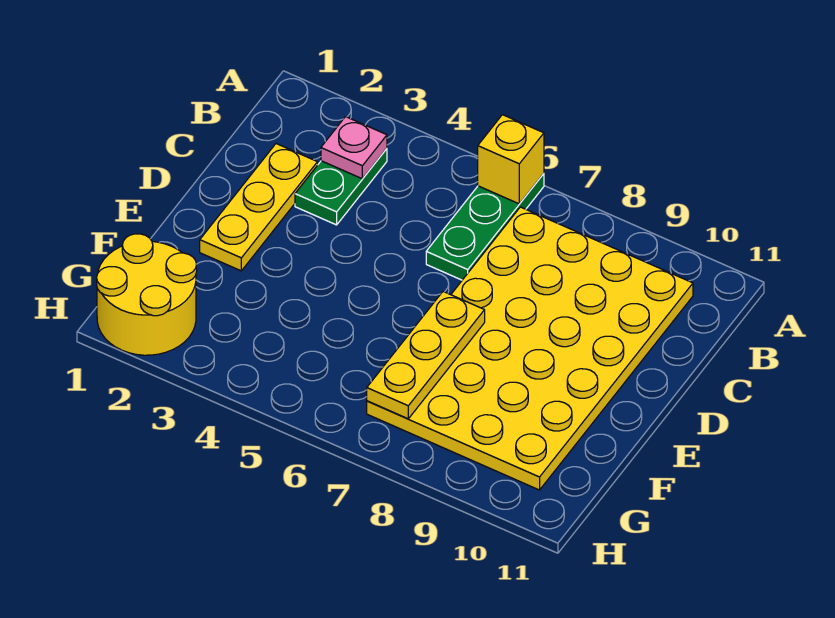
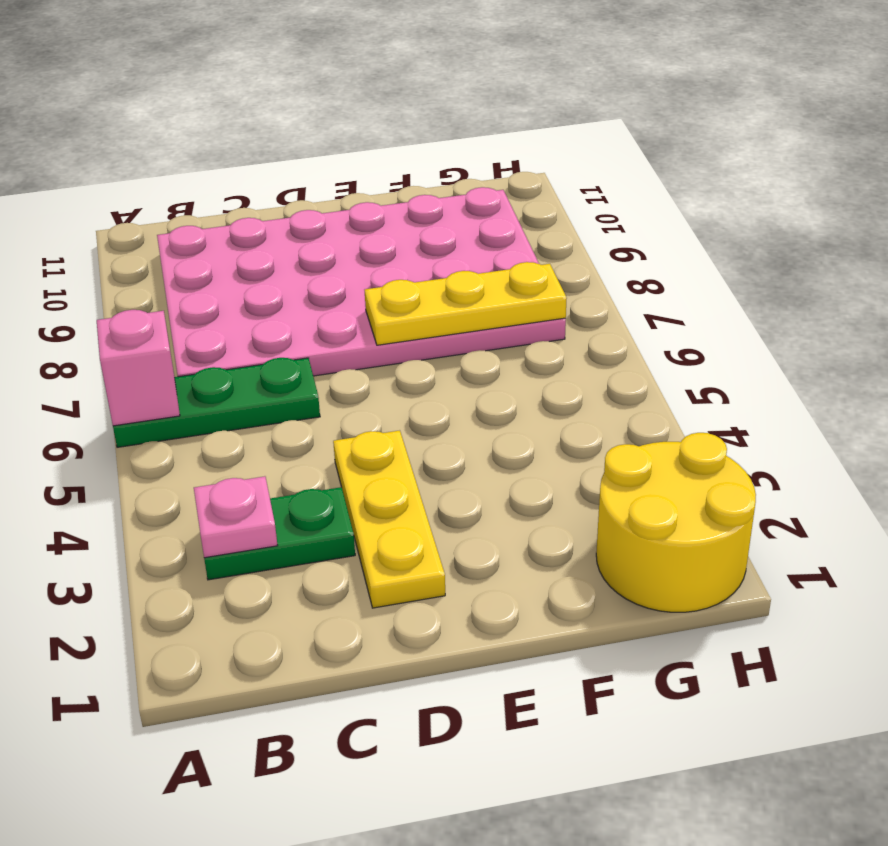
yellow brick A6 level 2 -> pink brick A6 level 2
yellow plate B7:G10 level 1 -> pink plate B7:G10 level 1
yellow plate C2:E2 level 1 -> yellow plate D2:D4 level 1

